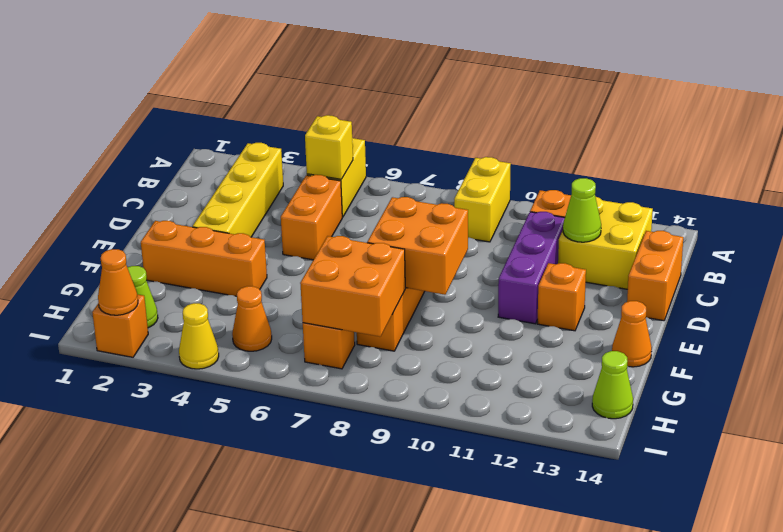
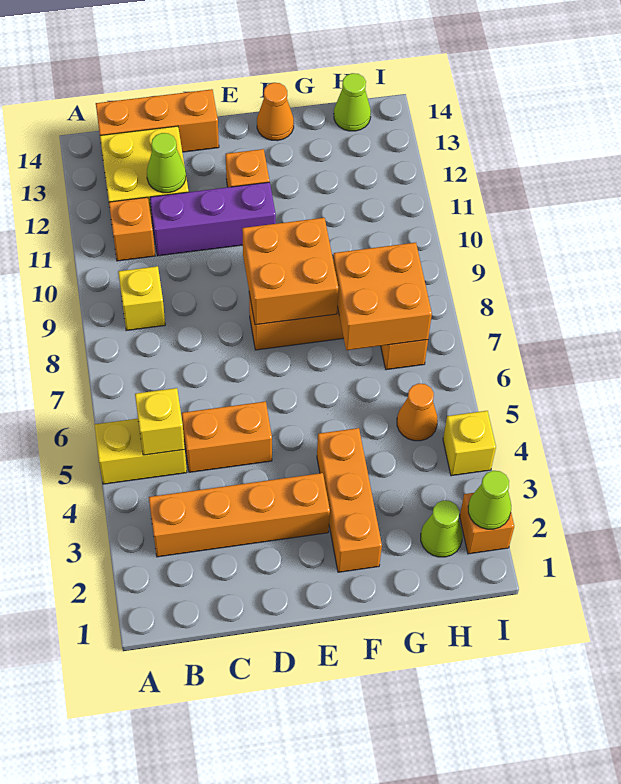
yellow brick A9:B9 level 1 -> yellow brick B9 level 1
yellow brick B3:E3 level 1 -> orange brick B3:E3 level 1
orange brick C14:D14 level 1 -> orange brick B14:D14 level 1
orange cone I2 level 2 -> lime cone I2 level 2
yellow cone I4 level 1 -> yellow brick I4 level 1

